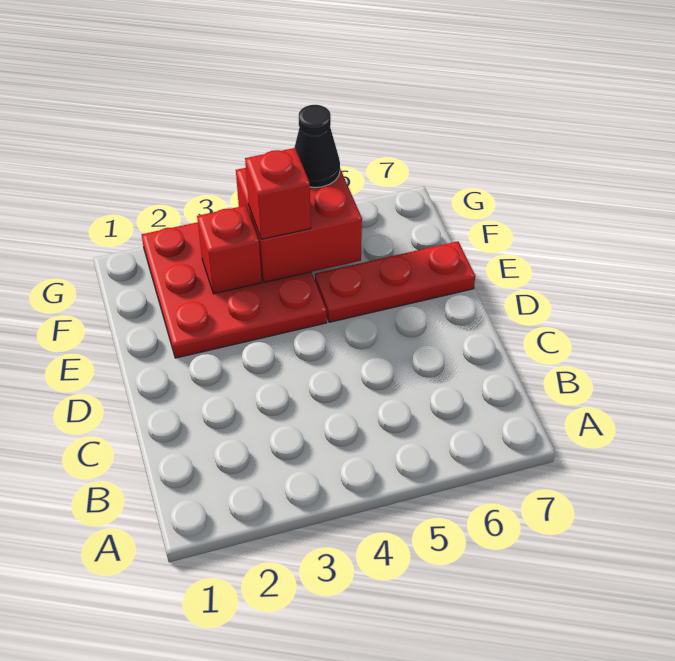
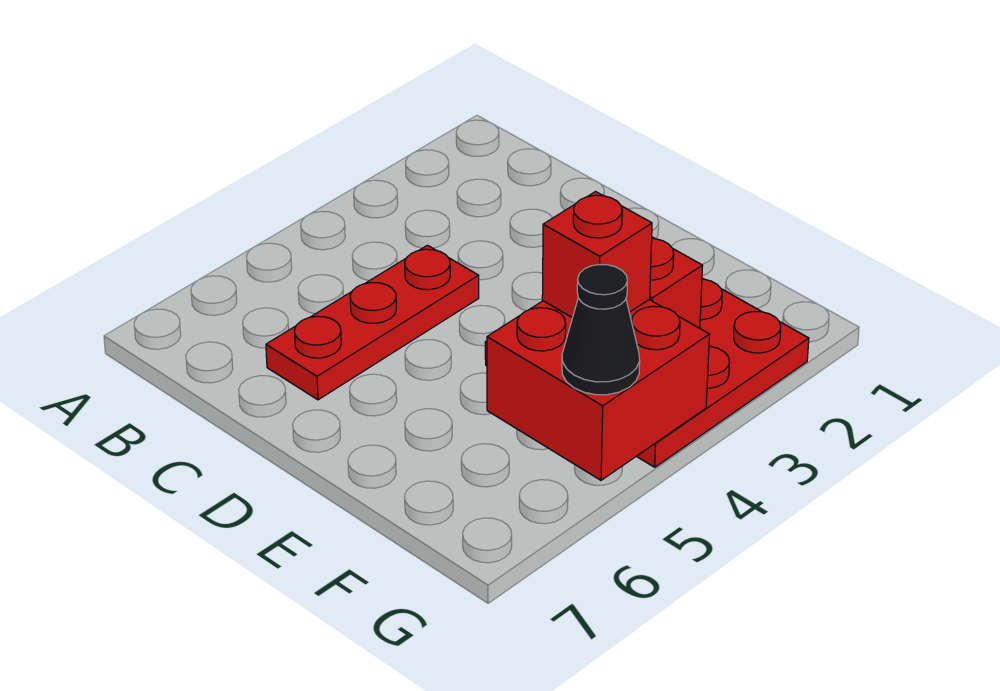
red plate E5:E7 level 1 -> red plate C4:C6 level 1

